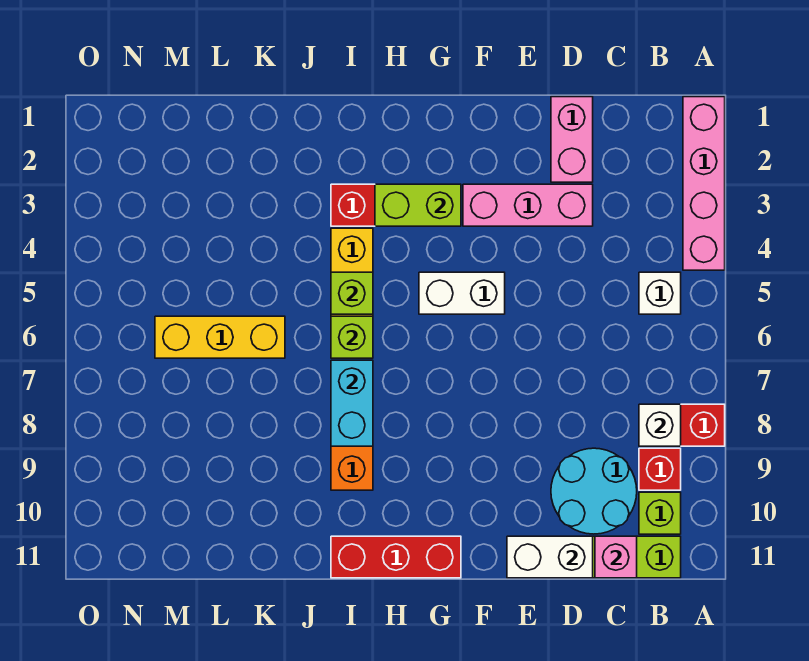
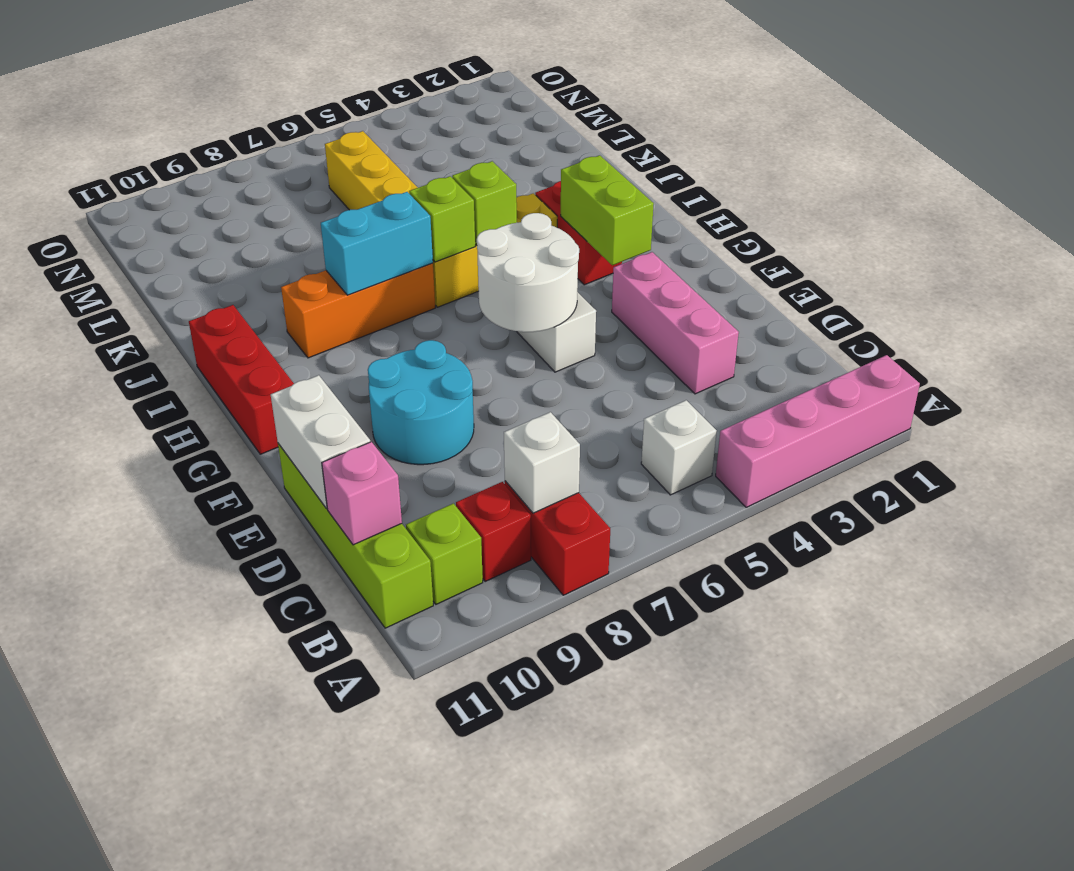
cyan round brick C9:D10 level 1 -> cyan round brick E8:F9 level 1
pink brick D1:D2 level 1 -> none
none -> white round brick F5:G6 level 2

